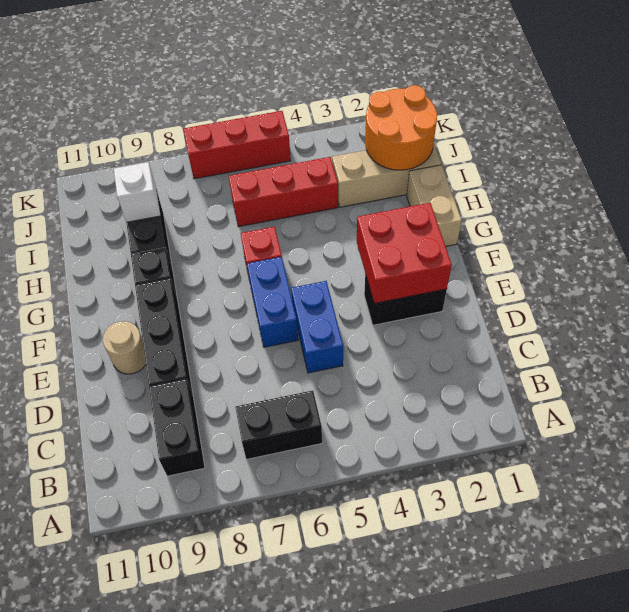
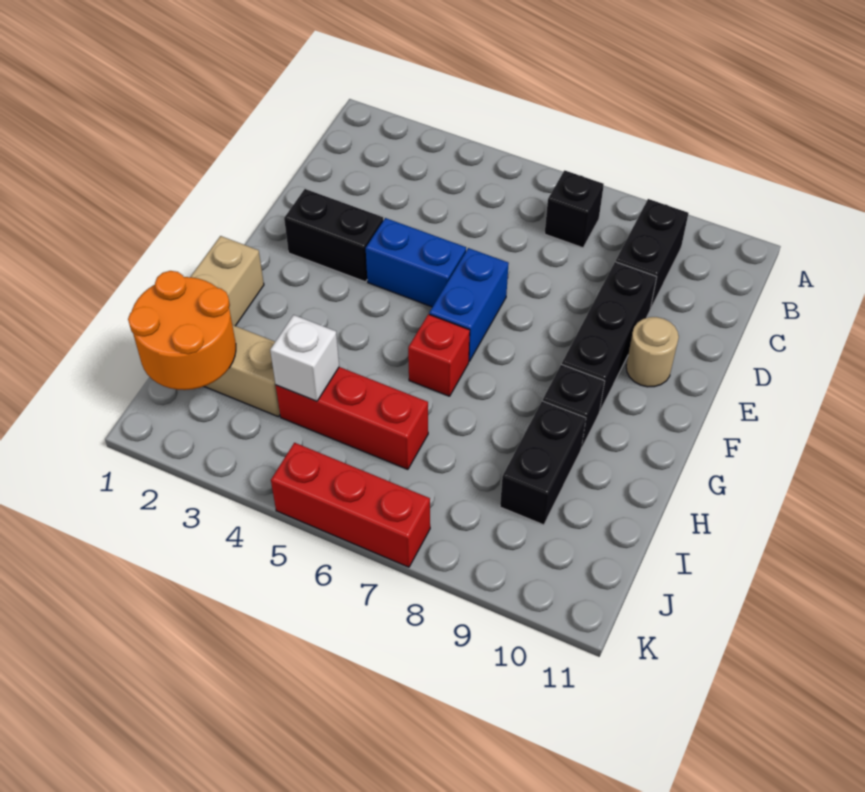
black brick B6:B7 level 1 -> black brick B7 level 1
blue brick D5:E5 level 1 -> blue brick E4:E5 level 1
red brick E2:F3 level 2 -> none
white brick I9 level 2 -> white brick I4 level 2

